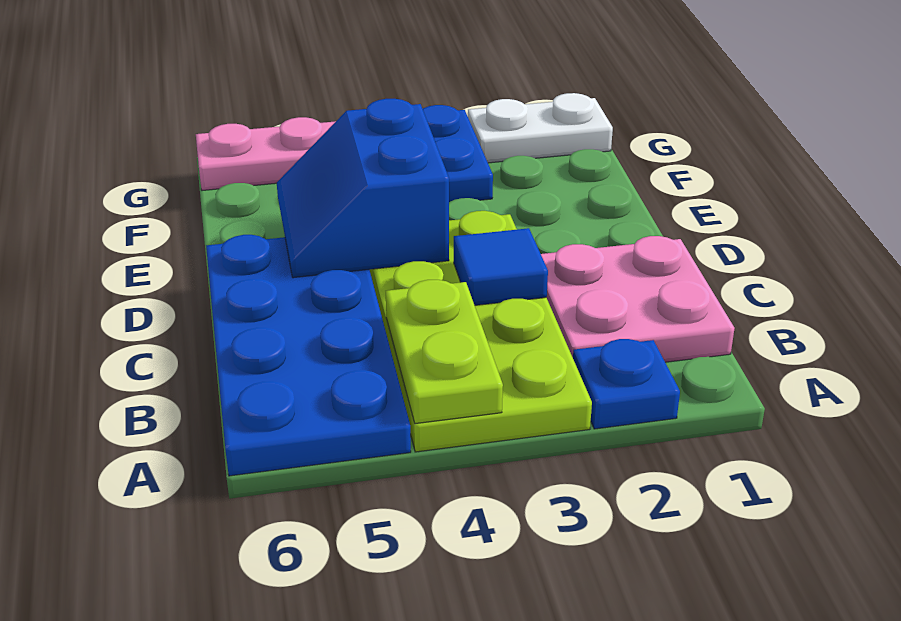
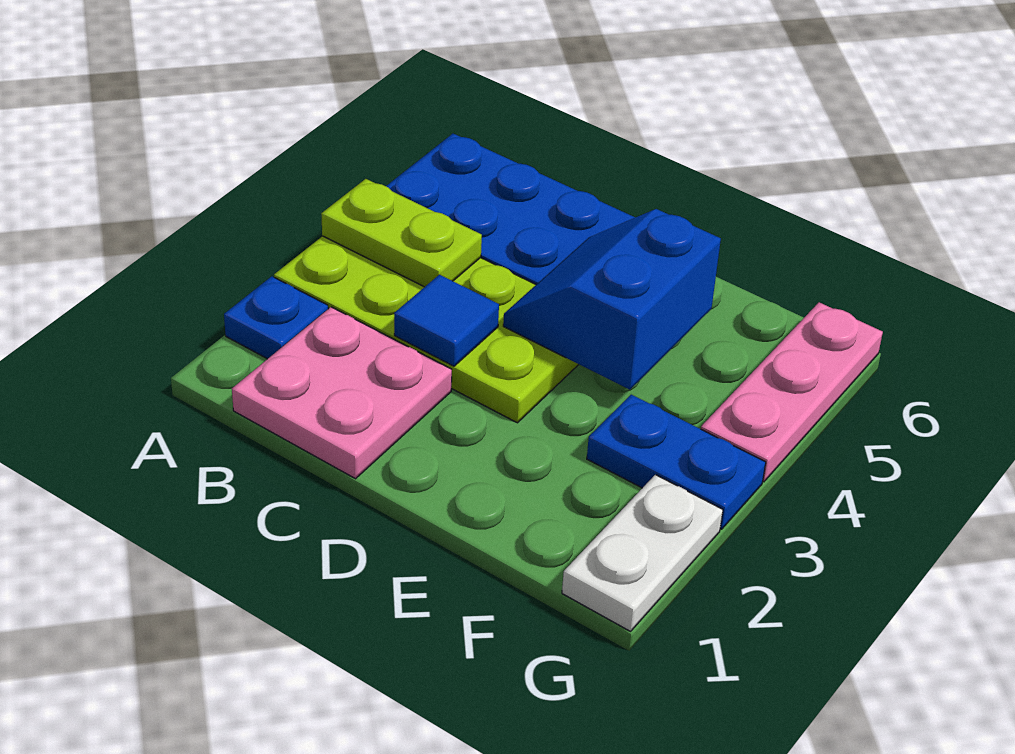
blue slope D4:E5 level 2 top 4 -> blue slope D4:E5 level 2 top E

